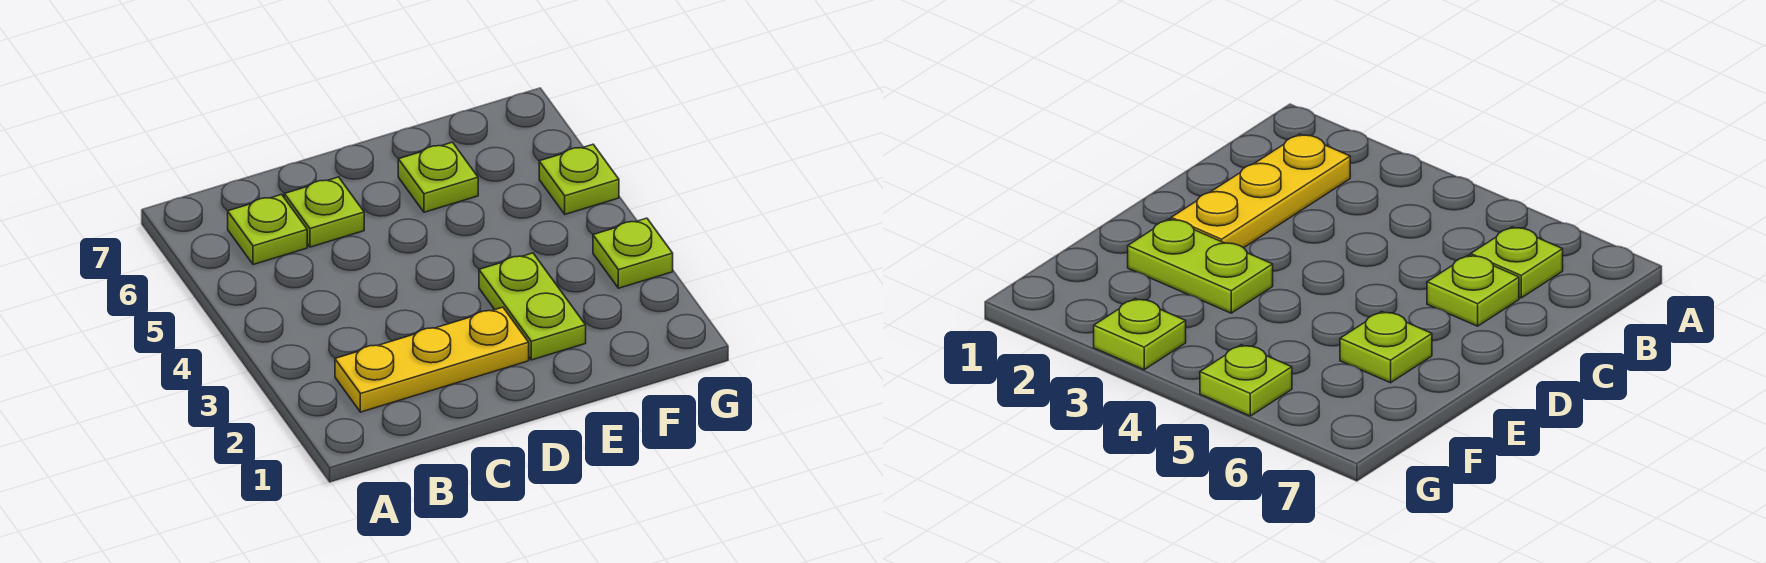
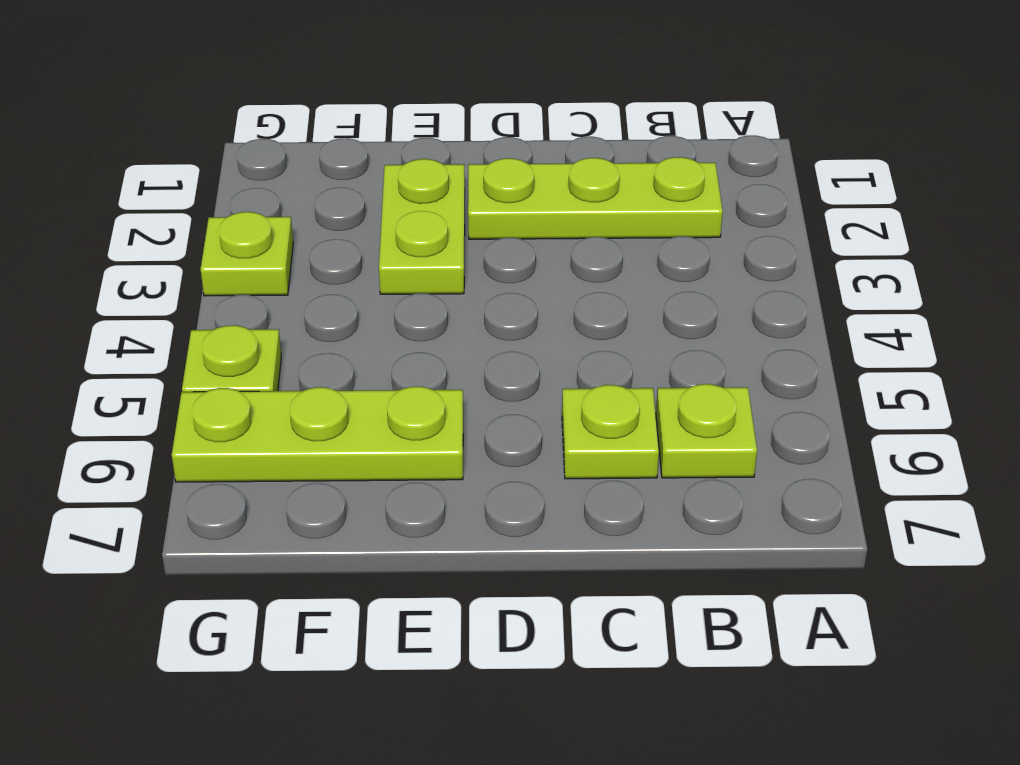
yellow plate B2:D2 level 1 -> lime plate B2:D2 level 1
lime plate E6 level 1 -> lime plate E6:G6 level 1

